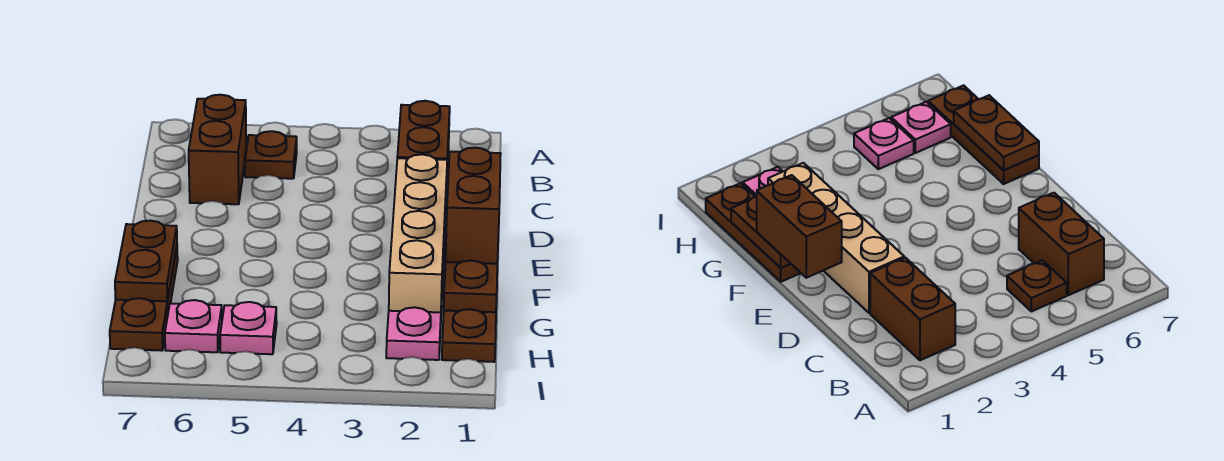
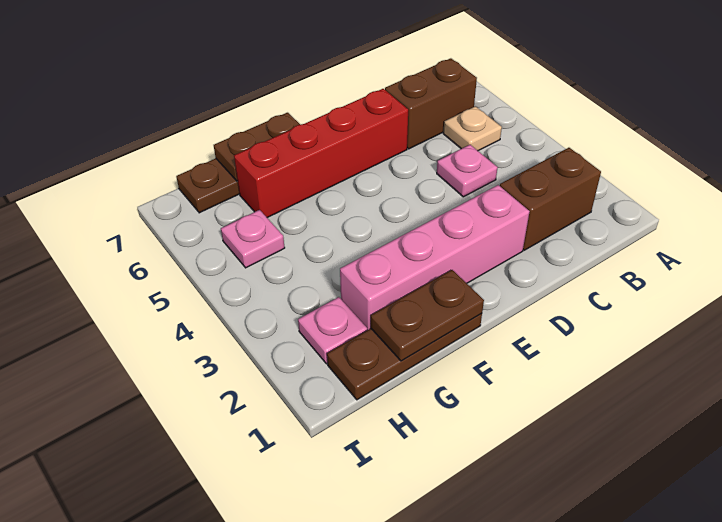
brown plate B5 level 1 -> tan plate B5 level 1
tan brick D2:G2 level 1 -> pink brick D2:G2 level 1
none -> red brick D6:G6 level 1
brown brick E1:F1 level 3 -> none
pink plate H6 level 1 -> pink plate C4 level 1

